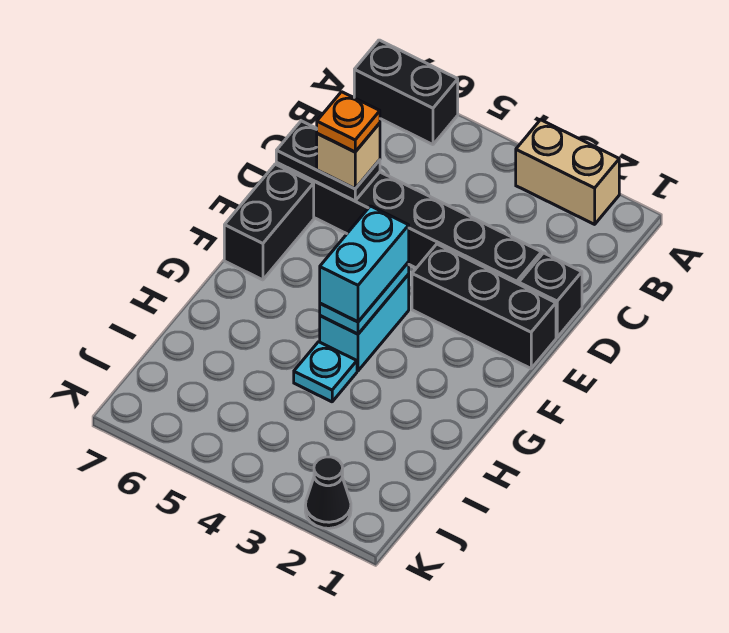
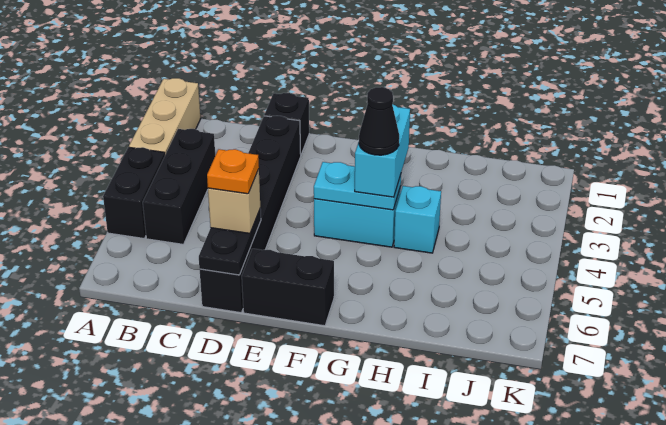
tan brick A2:A3 level 1 -> tan brick A1:A3 level 1
black brick A6:A7 level 1 -> black brick A4:A5 level 1
black brick E1:E3 level 1 -> black brick B3:B5 level 1
cyan brick F4:G4 level 3 -> cyan brick G3:G4 level 3
cyan plate H4 level 1 -> cyan brick H4 level 1
black cone K2 level 1 -> black cone G4 level 4

